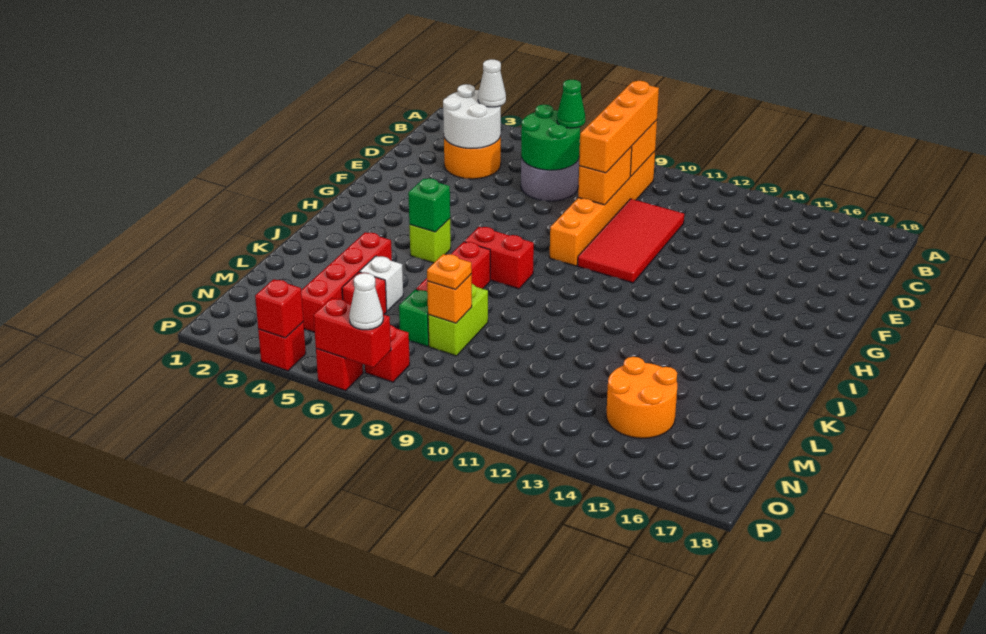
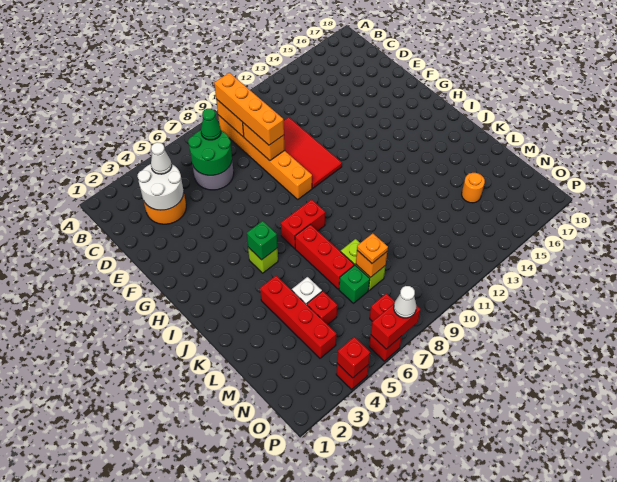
orange round brick M14:N15 level 1 -> orange round brick M15 level 1

